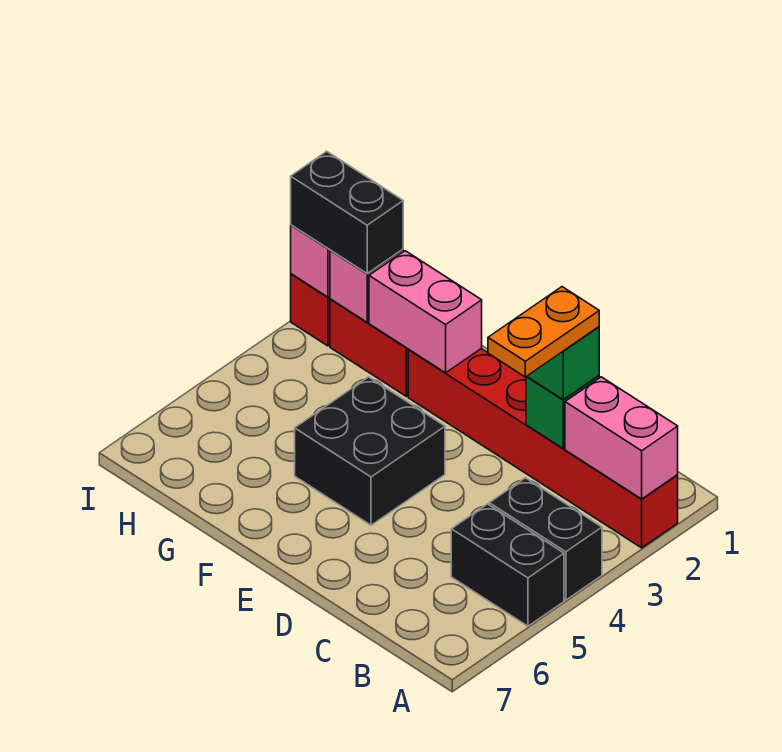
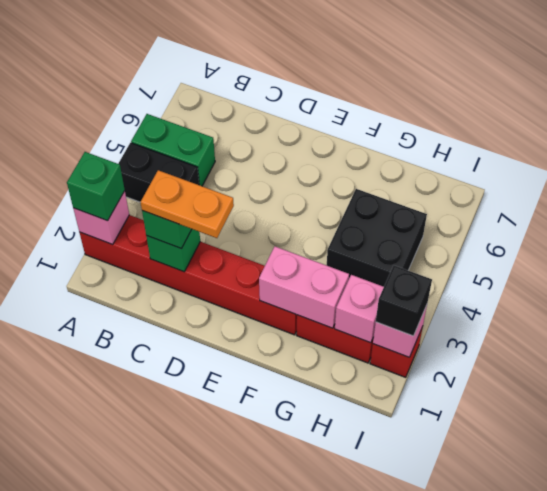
pink brick A2:B2 level 2 -> pink brick A2 level 2
none -> green brick A2 level 3
black brick A5:B5 level 1 -> green brick A5:B5 level 1
orange plate C2:C3 level 4 -> orange plate C2:D2 level 4
black brick E4:F5 level 1 -> black brick G4:H5 level 1
black brick H2:I2 level 3 -> black brick I2 level 3

